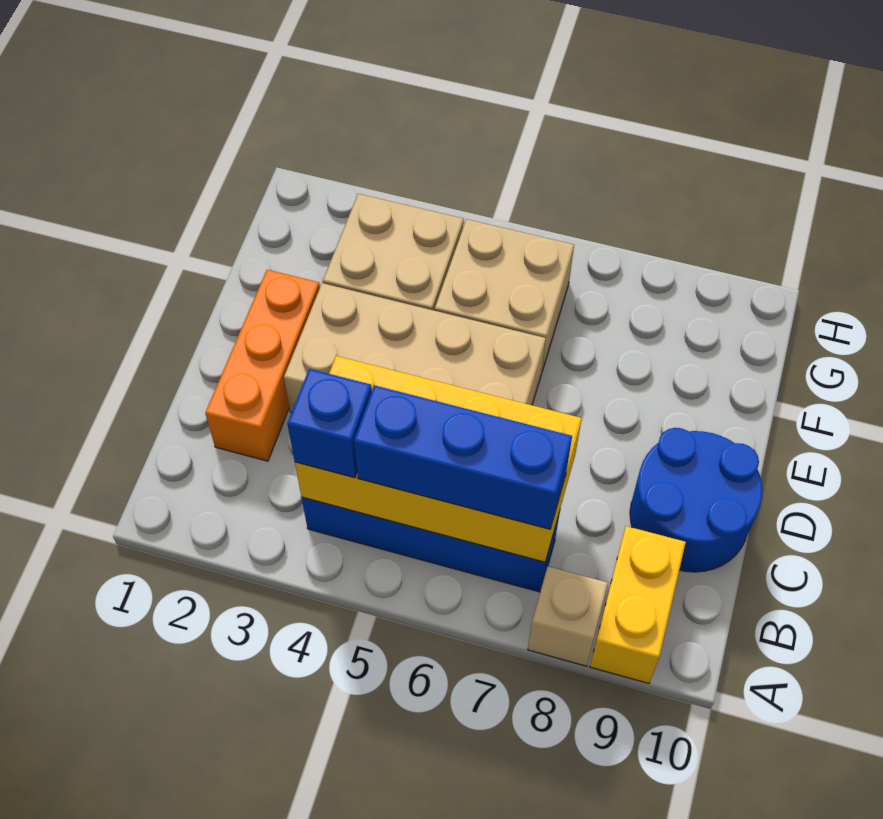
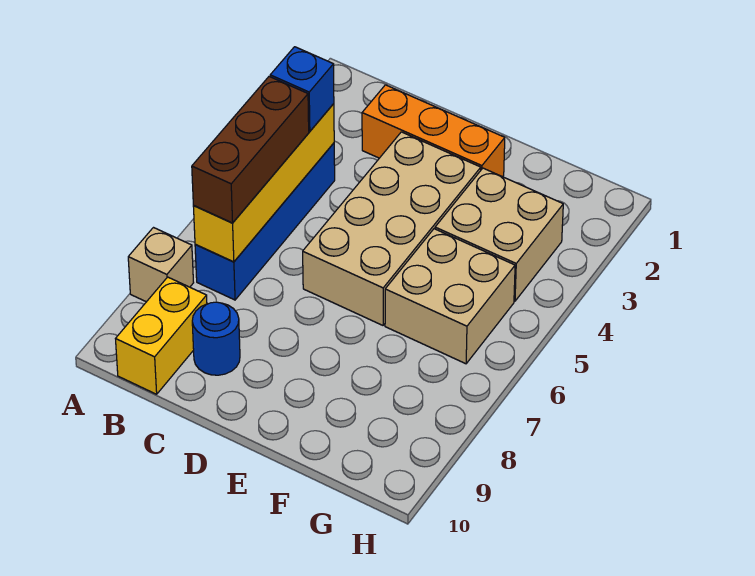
yellow brick A9:B9 level 1 -> yellow brick B9:B10 level 1
yellow brick B4:C7 level 2 -> yellow brick B4:B7 level 2
blue brick B5:B7 level 3 -> brown brick B5:B7 level 3
blue round brick C9:D10 level 1 -> blue round brick C9 level 1

